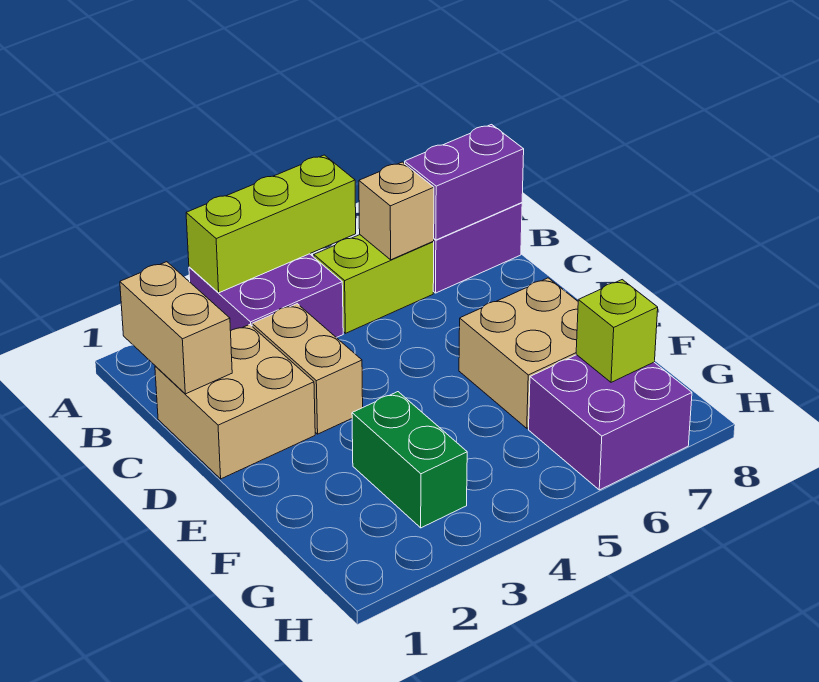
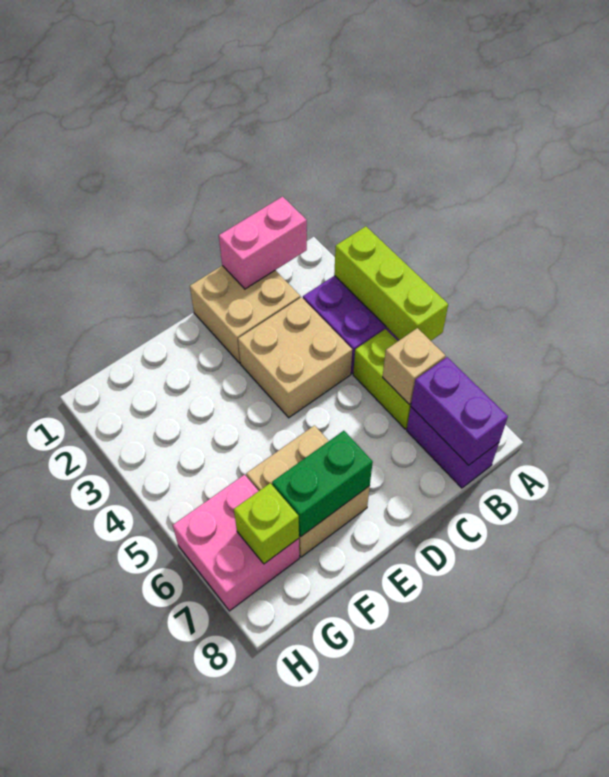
tan brick B1:C1 level 2 -> pink brick B1:C1 level 2
tan brick C3:D3 level 1 -> tan brick C3:D4 level 1
green brick F3:G3 level 1 -> green brick E7:F7 level 2
purple brick G6:H7 level 1 -> pink brick G6:H7 level 1

